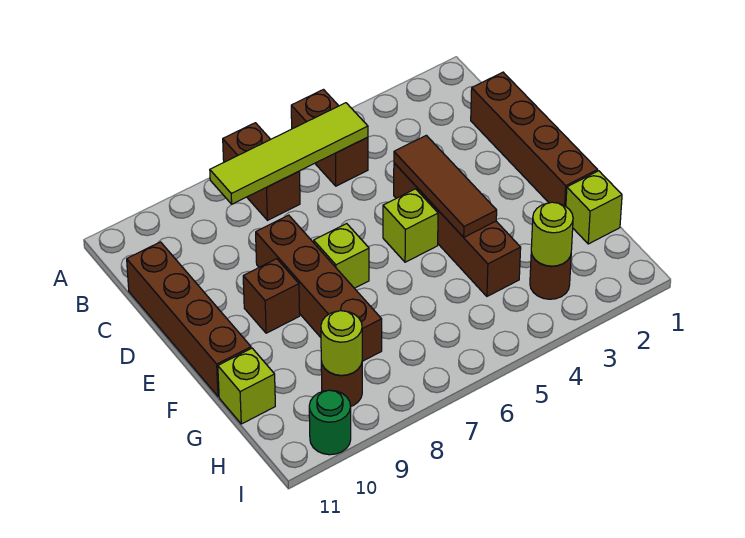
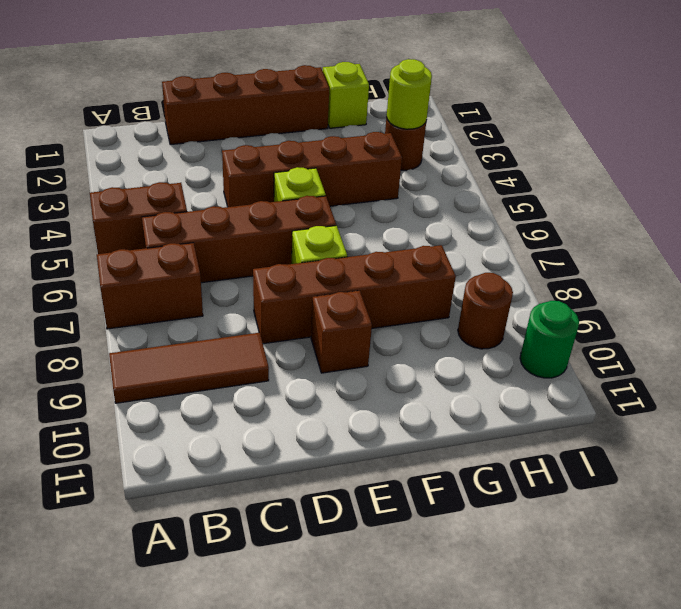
lime tile B5:B8 level 2 -> none
brown brick C11:F11 level 1 -> brown brick B6:E6 level 1
brown tile D4:F4 level 2 -> brown tile A9:C9 level 1
lime brick G11 level 1 -> none
lime round brick H9 level 2 -> none

